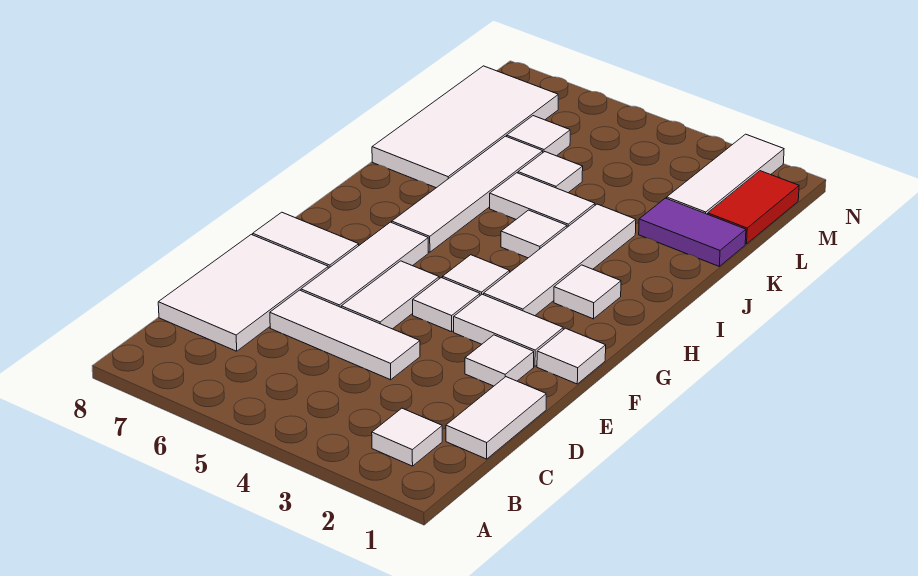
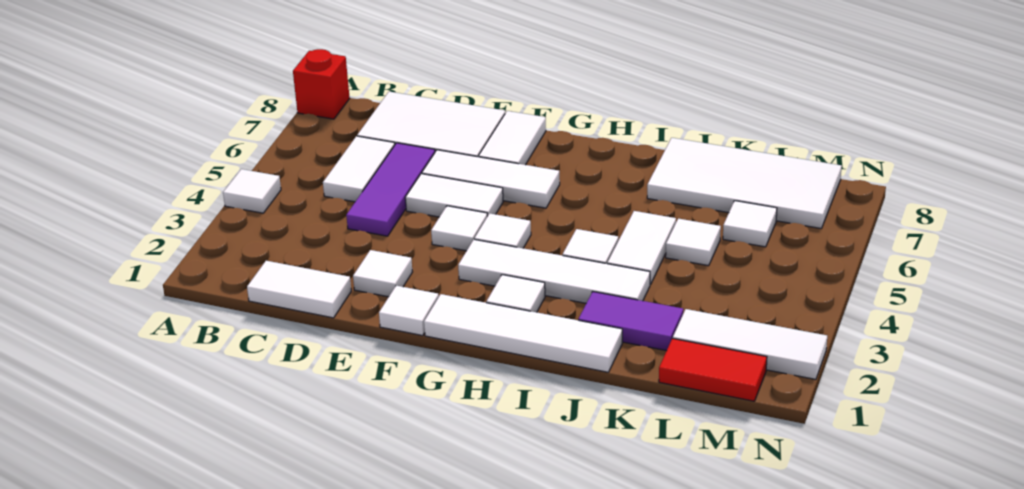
none -> red brick A8 level 1
white tile B2 level 1 -> white tile A4 level 1
white tile D4:D6 level 1 -> purple tile D4:D6 level 1
white tile F2:F3 level 1 -> white tile C5:C6 level 1
white tile H6:K6 level 1 -> white tile G1:J1 level 1
purple tile K1:K2 level 1 -> purple tile J2:K2 level 1

